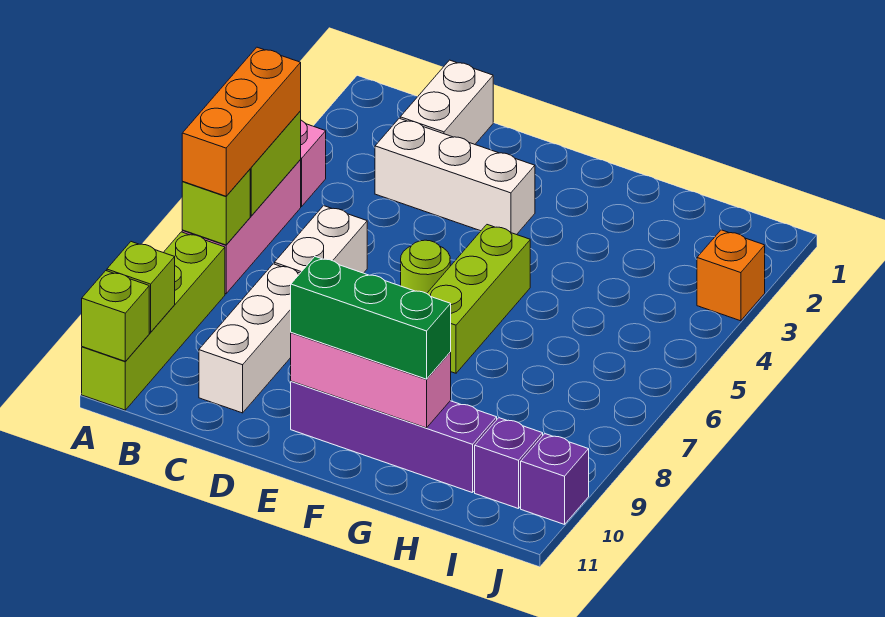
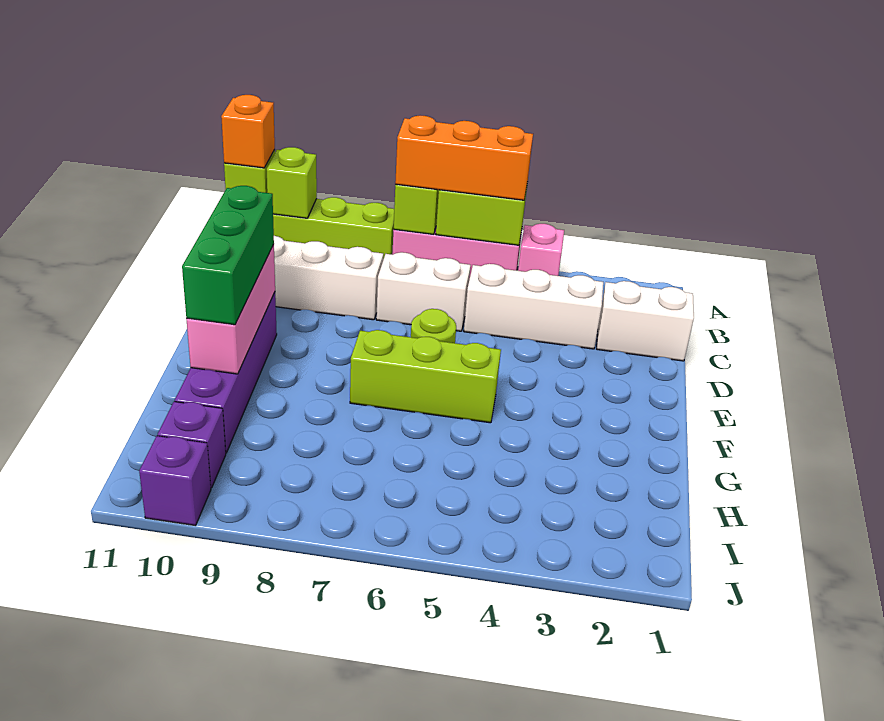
white brick C3:E3 level 1 -> white brick C3:C5 level 1
orange brick J3 level 1 -> orange brick A11 level 3

